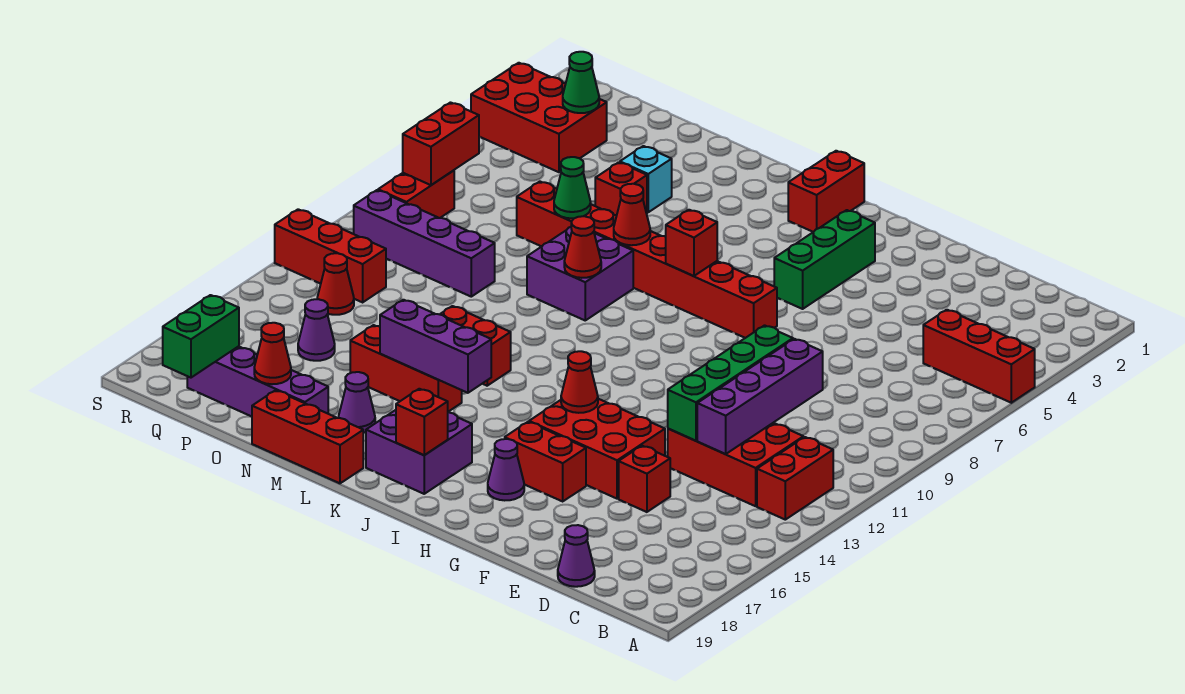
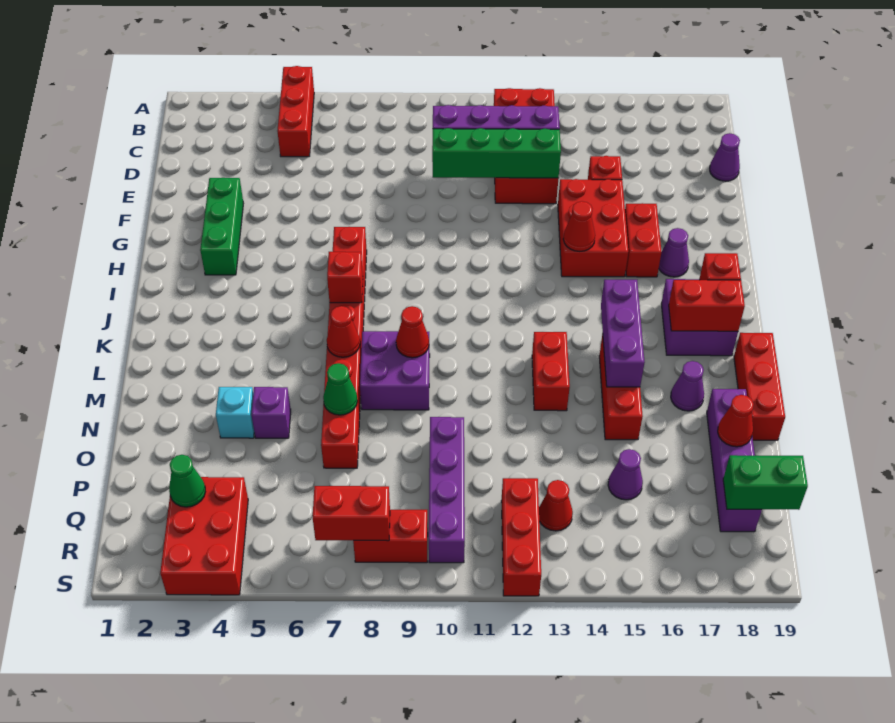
green brick H3:H5 level 1 -> green brick F3:H3 level 1
red brick J1:J2 level 1 -> red brick K17:K18 level 2
red brick N5 level 1 -> purple brick N5 level 1

